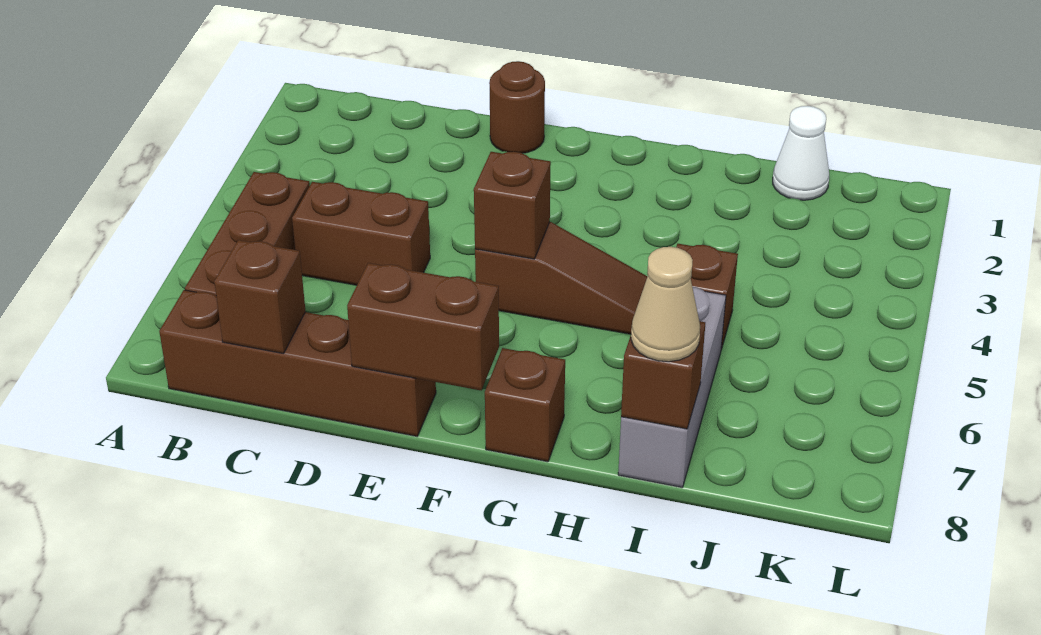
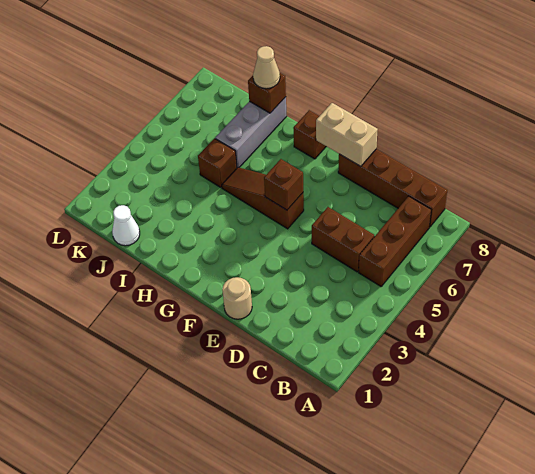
brown brick C8 level 2 -> none
brown round brick E1 level 1 -> tan round brick E1 level 1
brown brick E8:F8 level 2 -> tan brick E8:F8 level 2

